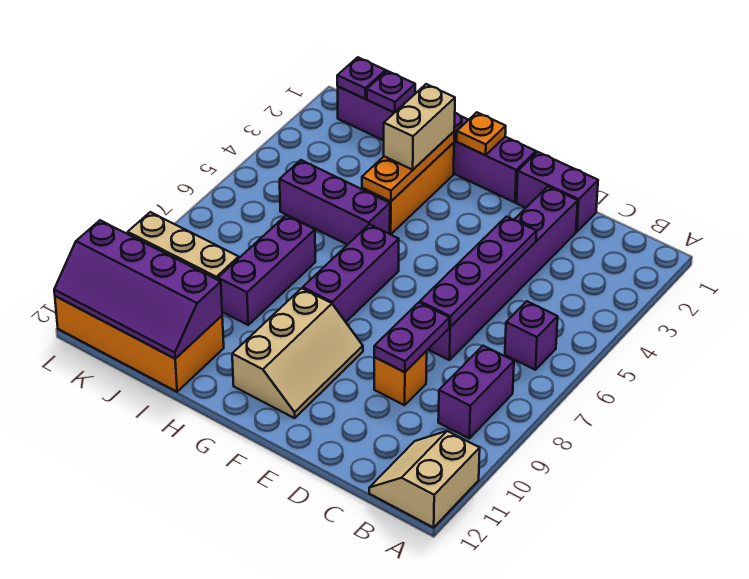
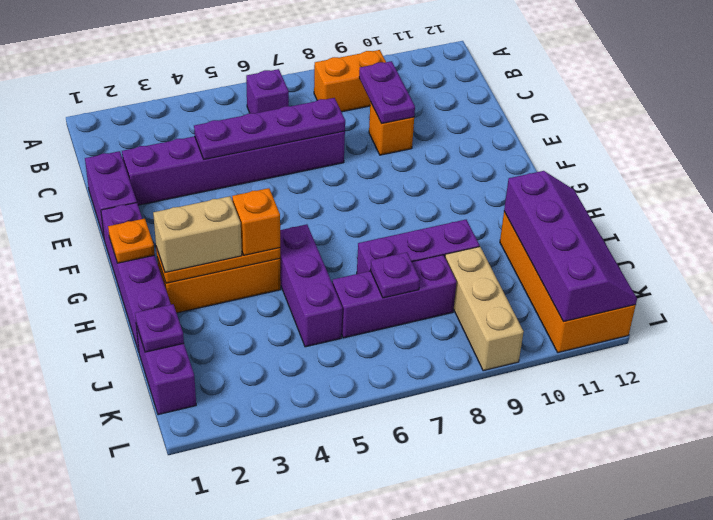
tan slope A11:B12 level 1 top A -> none
purple brick B8:B9 level 1 -> orange brick B8:B9 level 1
purple plate D8:D9 level 2 -> purple plate C9:D9 level 2
tan slope F9:G11 level 1 top G -> none
purple brick G6:G8 level 1 -> purple brick J6:J8 level 1
none -> orange brick H4 level 3
purple plate K1 level 2 -> purple plate J7 level 2

